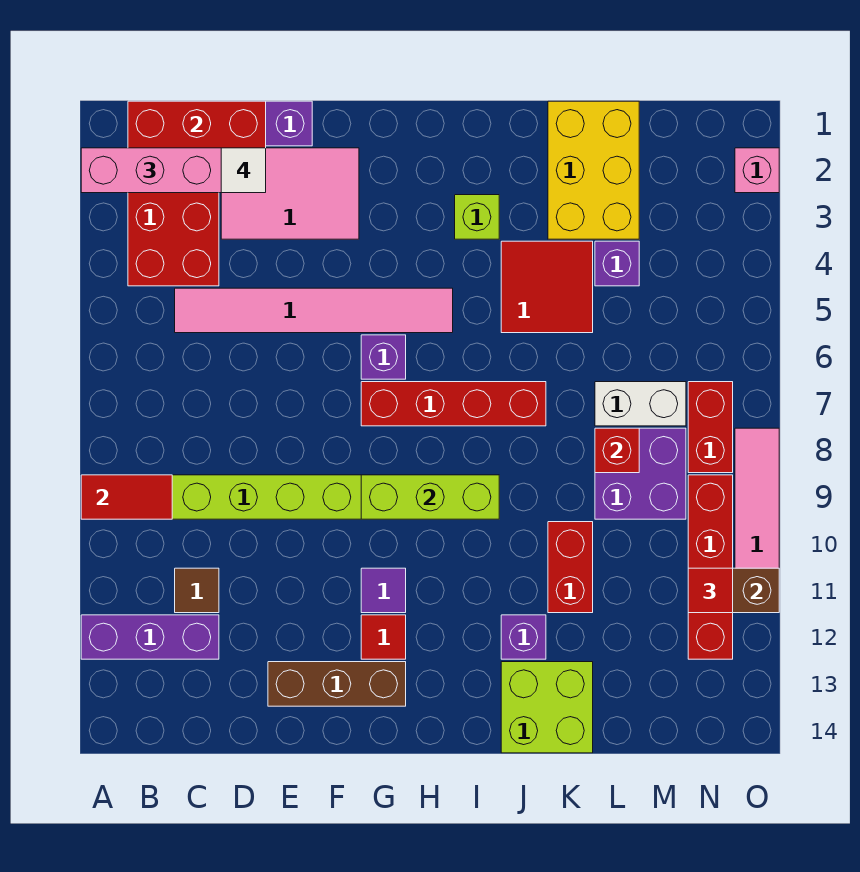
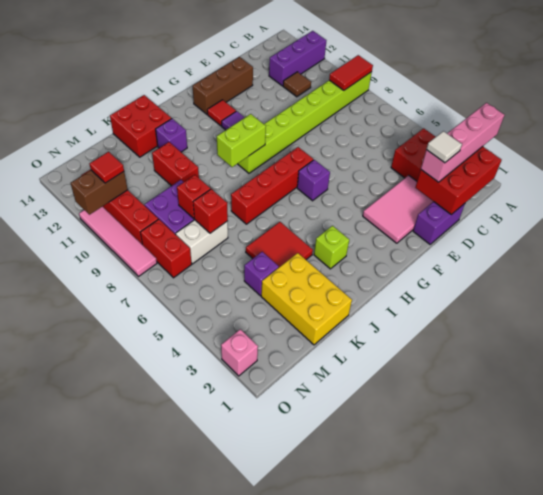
pink tile C5:H5 level 1 -> none
lime brick G9:I9 level 2 -> lime brick H9:I9 level 2
lime brick J13:K14 level 1 -> red brick J13:K14 level 1
none -> red brick L7 level 2

